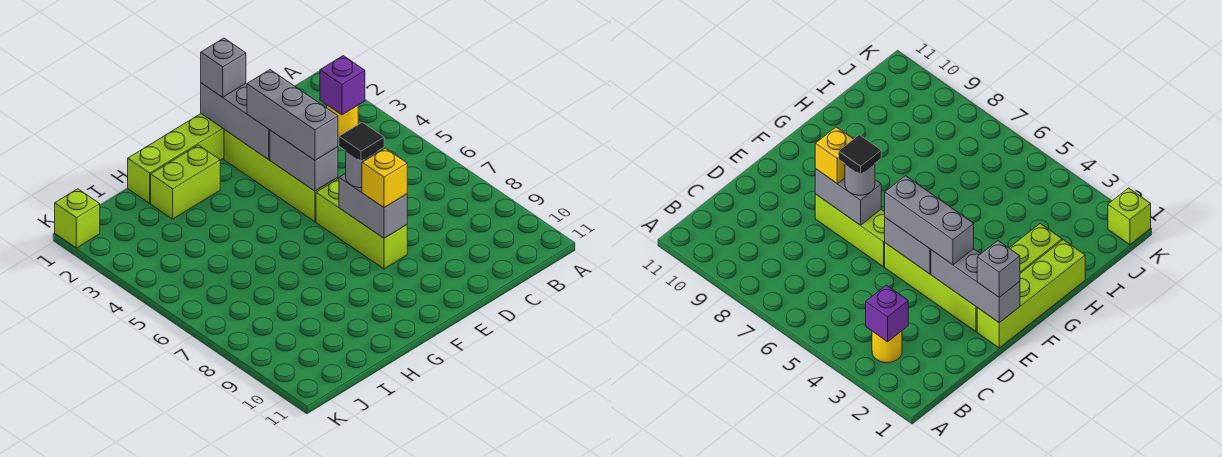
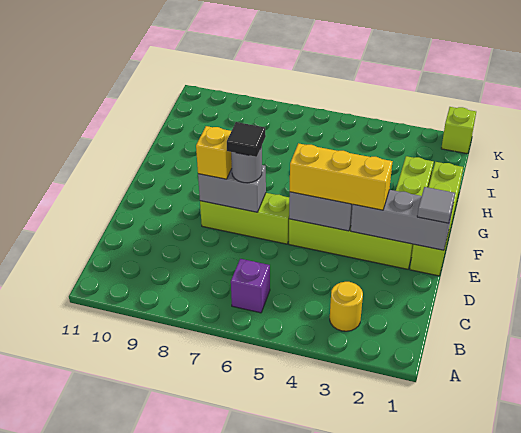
purple brick B3 level 2 -> purple brick B6 level 1
grey brick E1 level 3 -> grey tile E1 level 3
grey brick E3:E5 level 3 -> yellow brick E3:E5 level 3

